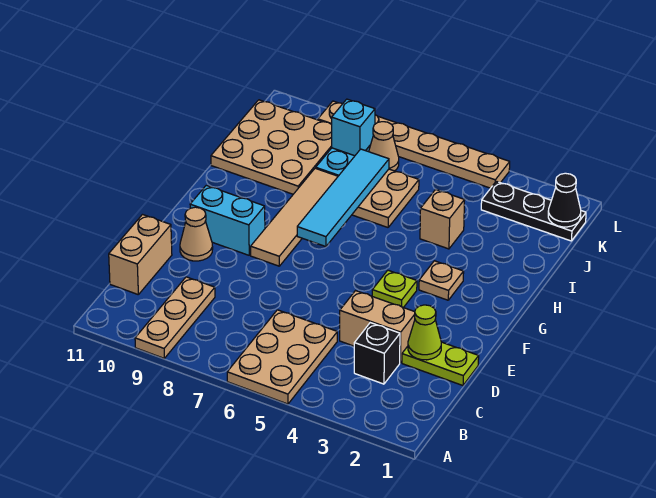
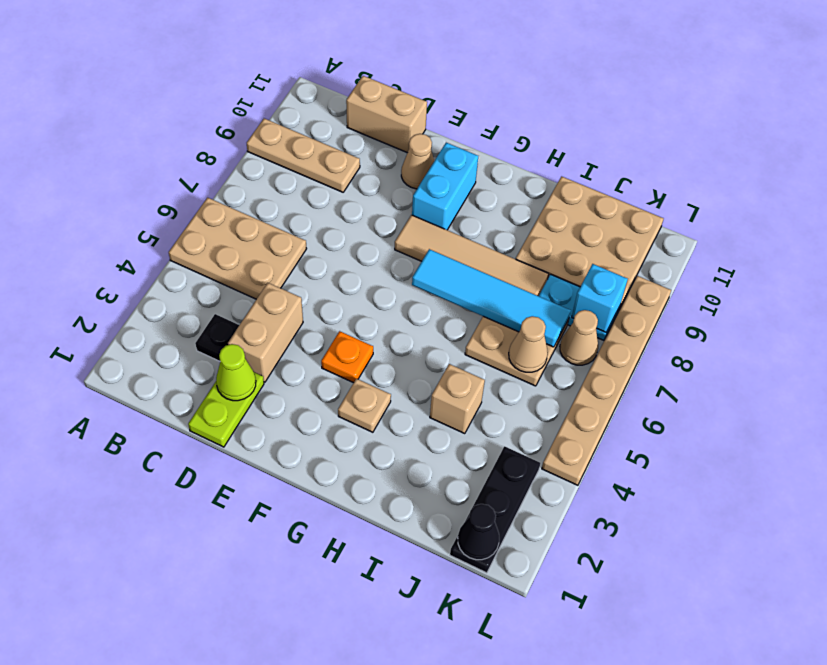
black brick C3 level 1 -> black plate C3 level 1
lime plate F4 level 1 -> orange plate F4 level 1
none -> tan cone J6 level 2

